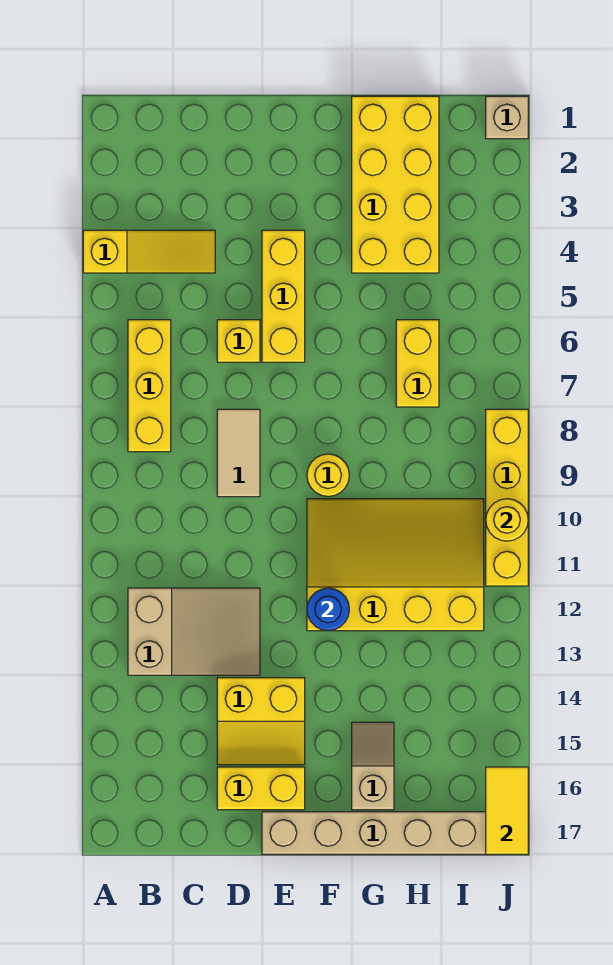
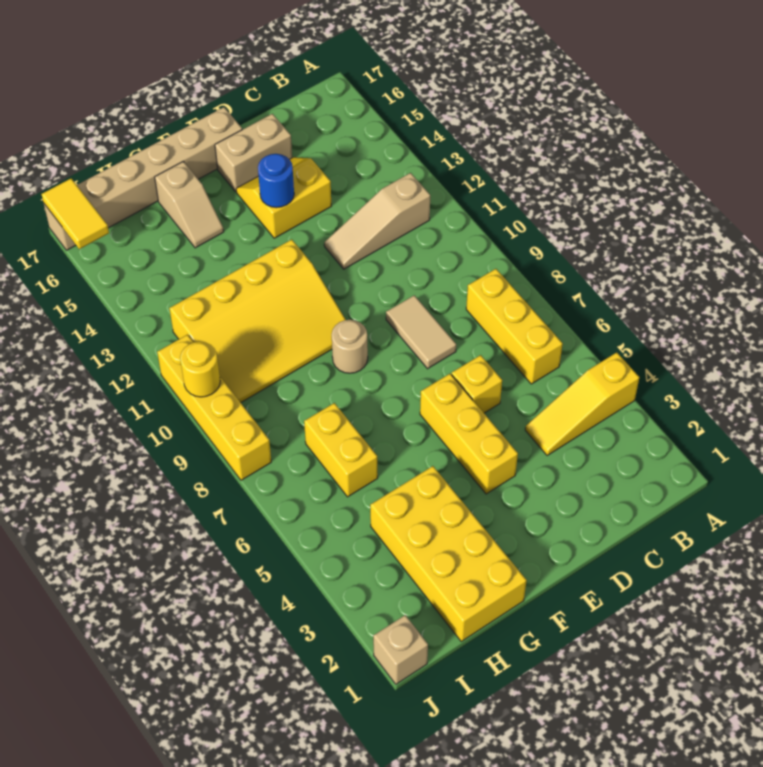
tan slope B12:D13 level 1 top B -> tan slope B12:D12 level 1 top B
yellow brick D16:E16 level 1 -> tan brick D16:E16 level 1
yellow round brick F9 level 1 -> tan round brick F9 level 1
blue round brick F12 level 2 -> blue round brick E14 level 2

